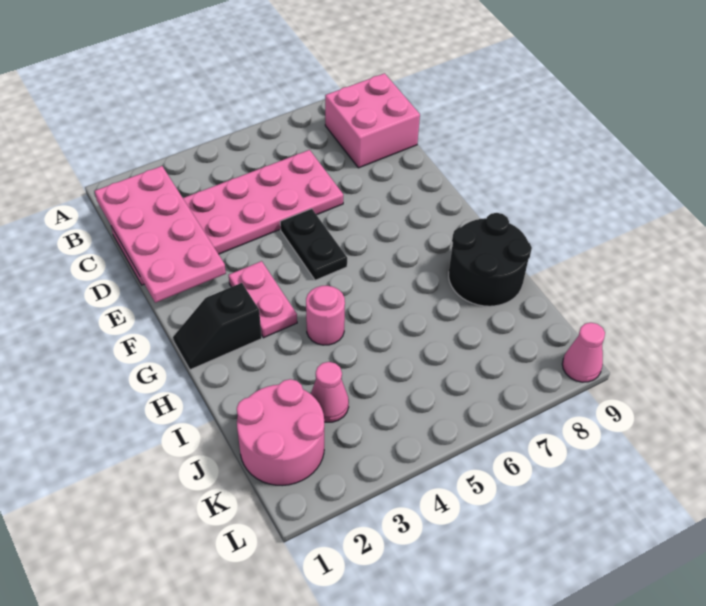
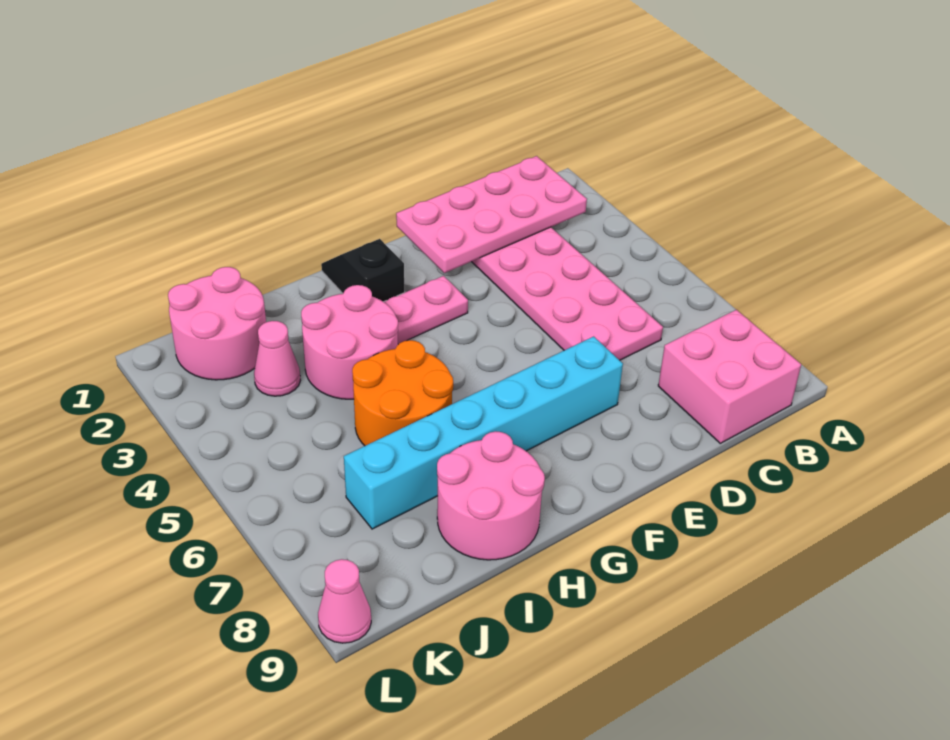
black plate E5:F5 level 1 -> none
none -> cyan brick E7:J7 level 1
pink round brick H4 level 1 -> pink round brick H3:I4 level 1
none -> orange round brick H5:I6 level 1
black round brick H8:I9 level 1 -> pink round brick H8:I9 level 1

